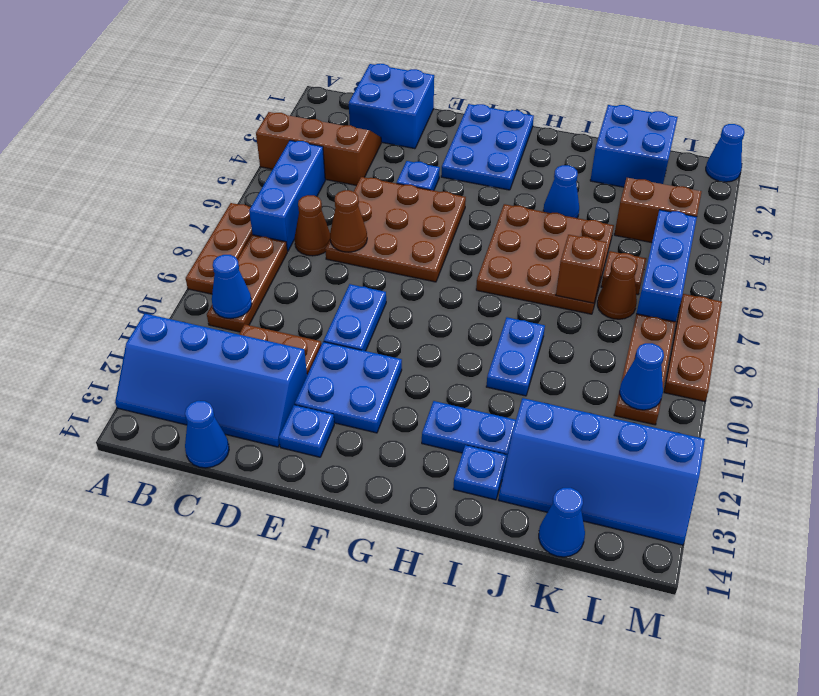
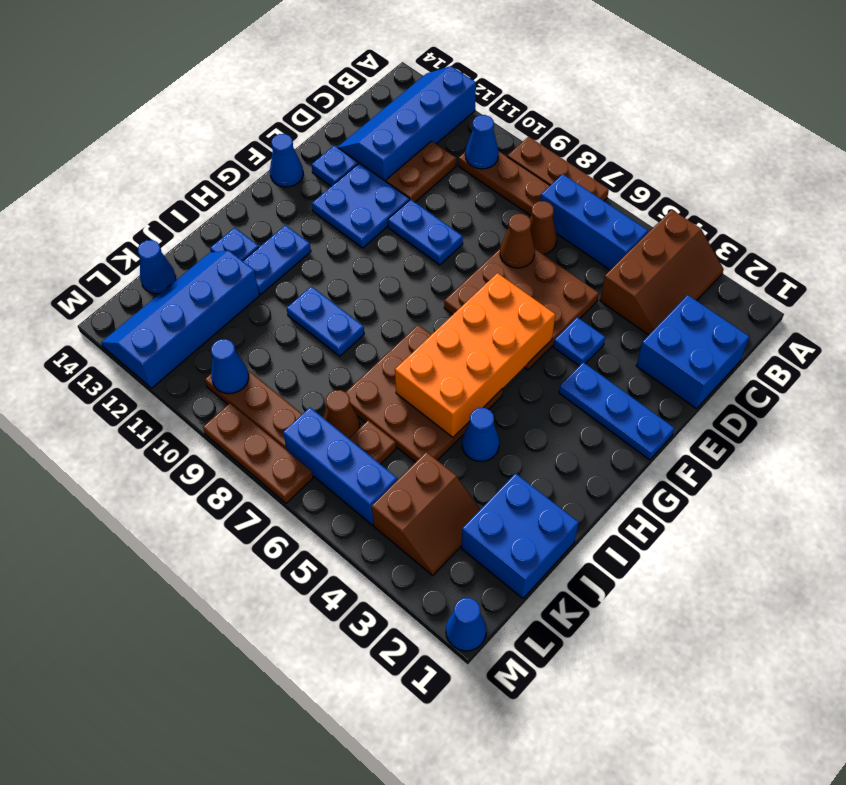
blue cone C14 level 1 -> blue cone F14 level 1
blue plate F1:G3 level 1 -> blue plate F1:F3 level 1
none -> orange brick F5:I6 level 2
brown brick J7 level 2 -> none

